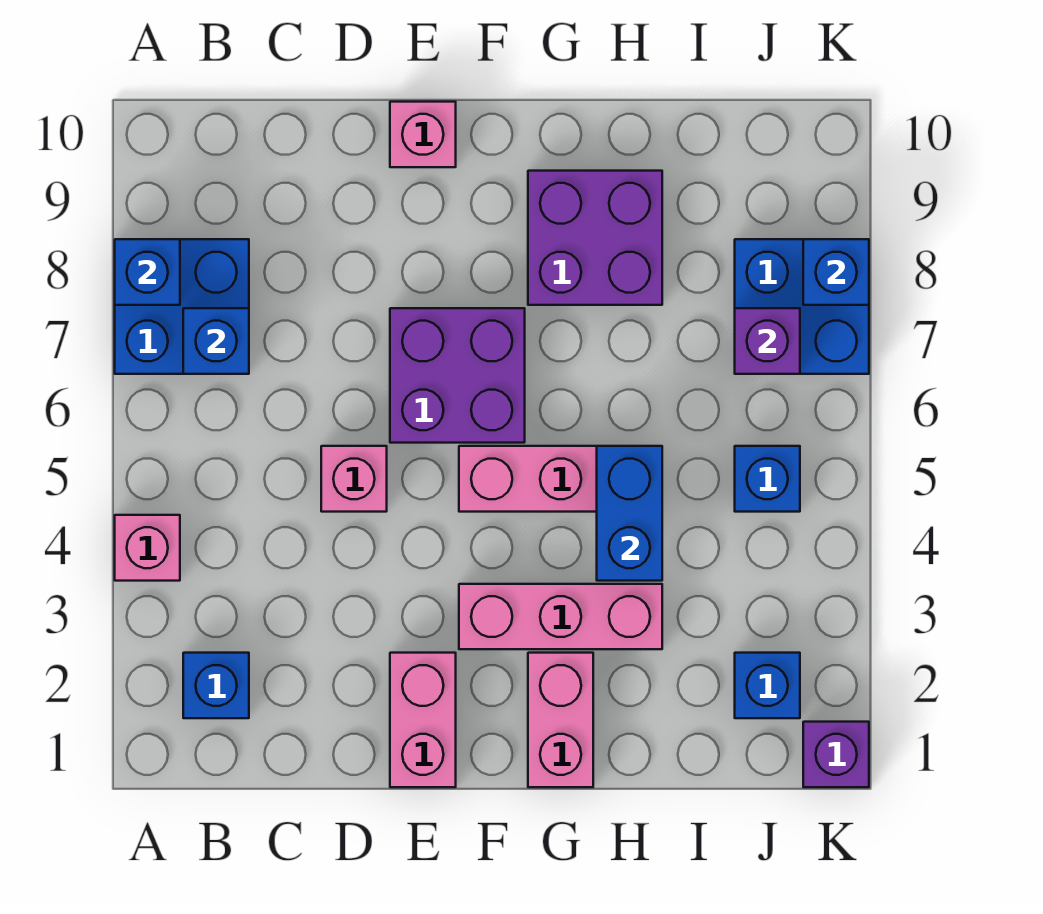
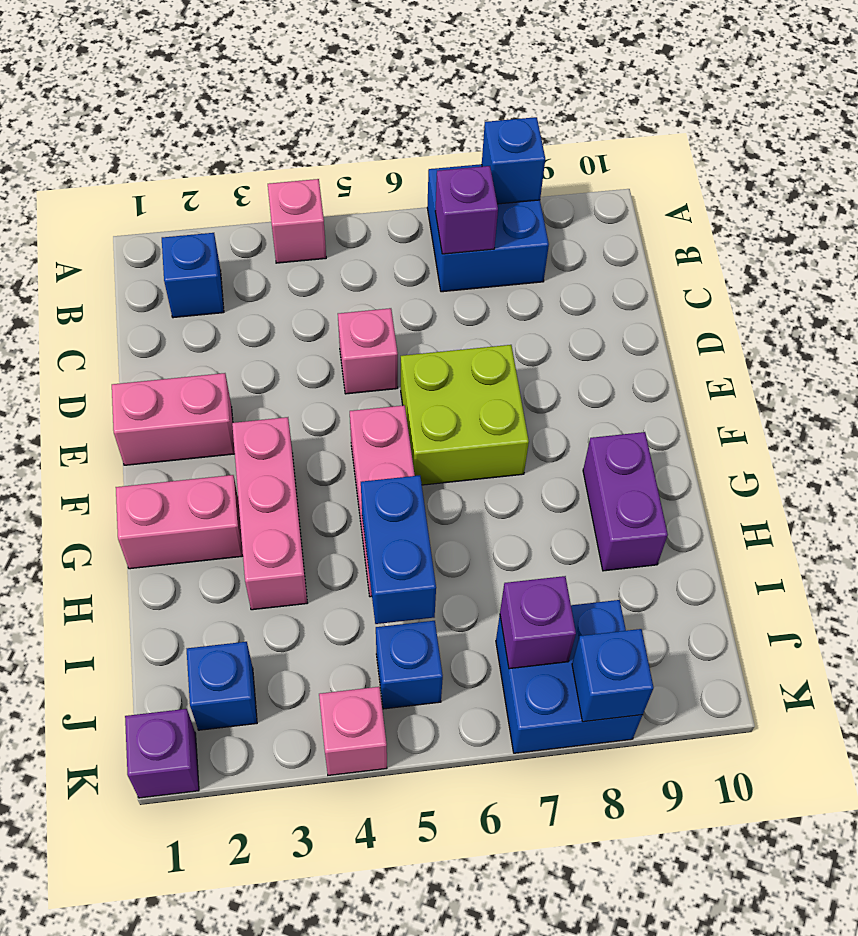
blue brick B7 level 2 -> purple brick B7 level 2
purple brick E6:F7 level 1 -> lime brick E6:F7 level 1
pink brick E10 level 1 -> pink brick K4 level 1
purple brick G8:H9 level 1 -> purple brick G9:H9 level 1
blue brick H4:H5 level 2 -> blue brick H5:I5 level 2

